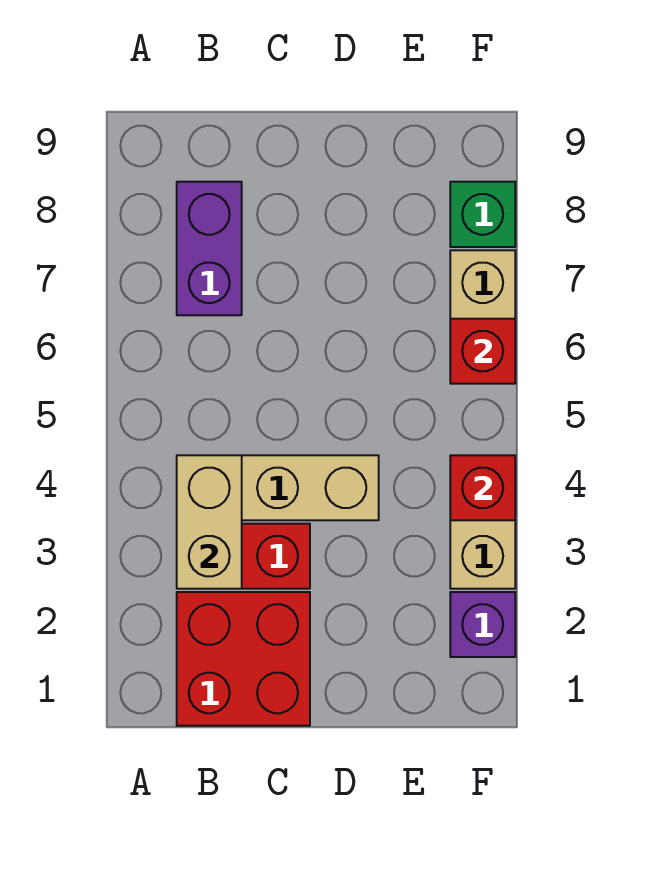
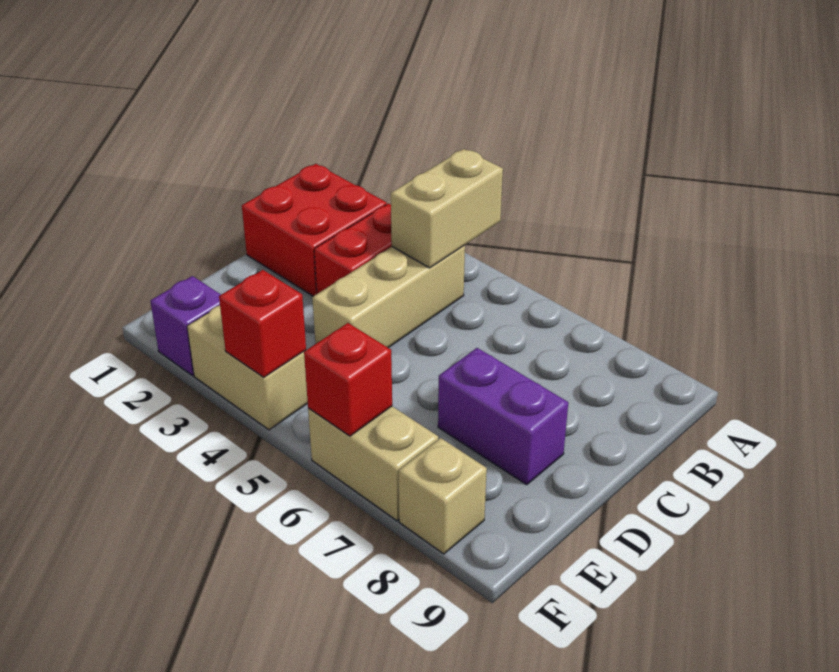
tan brick B3:B4 level 2 -> tan brick A4:B4 level 2
purple brick B7:B8 level 1 -> purple brick D7:D8 level 1
green brick F8 level 1 -> tan brick F8 level 1

